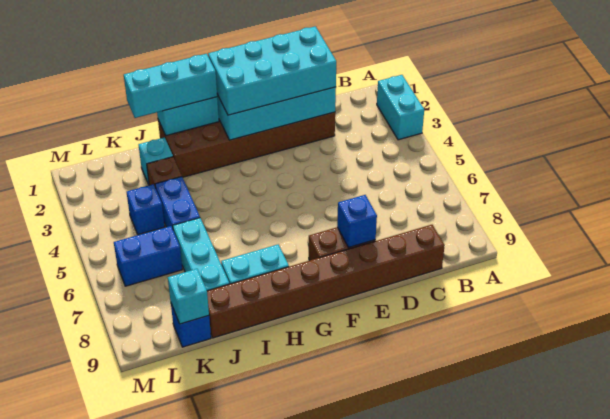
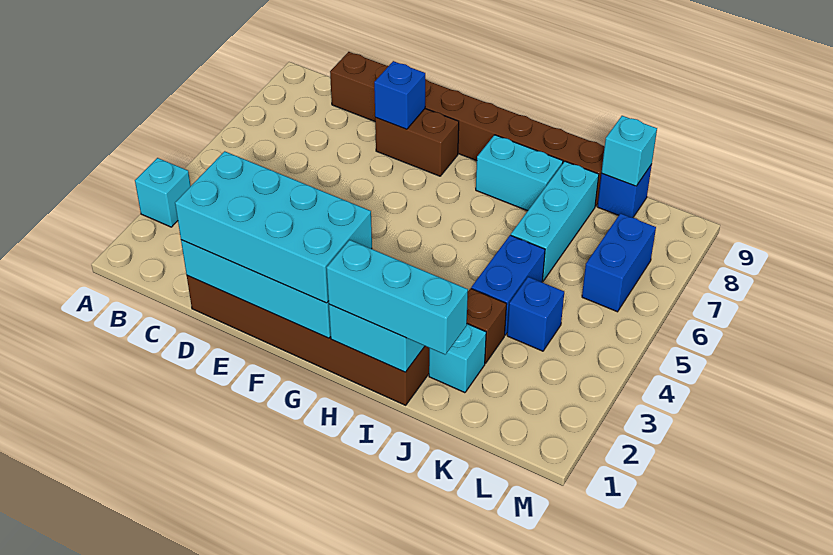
cyan brick A2:A3 level 1 -> cyan brick A3 level 1
blue brick K6:L6 level 1 -> blue brick L6:L7 level 1

